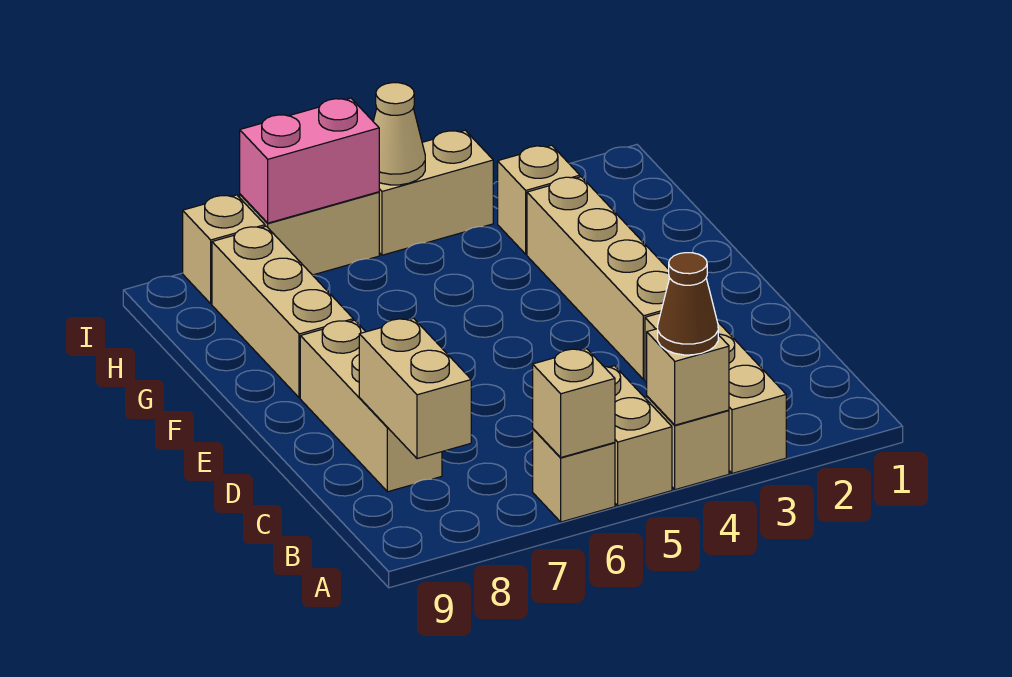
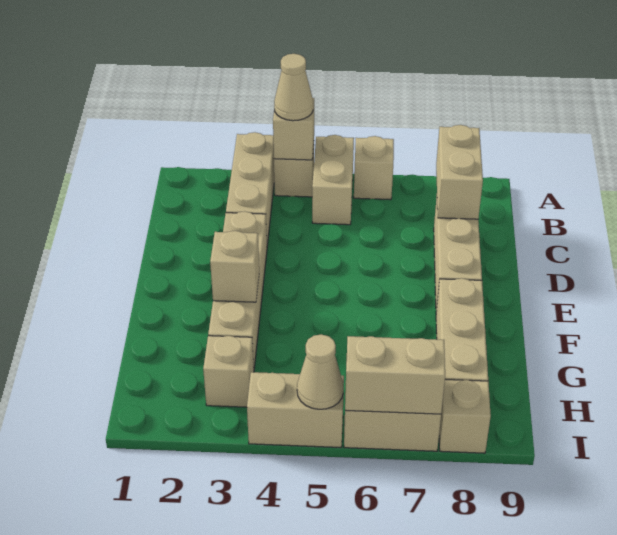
brown cone A4 level 3 -> tan cone A4 level 3
tan brick A6 level 2 -> tan brick F3 level 2
pink brick I6:I7 level 2 -> tan brick I6:I7 level 2

